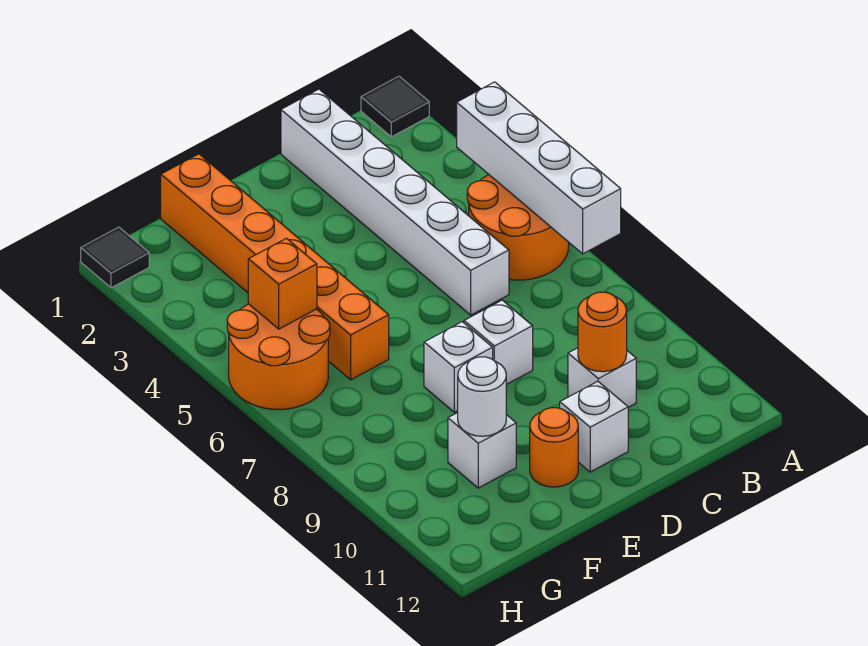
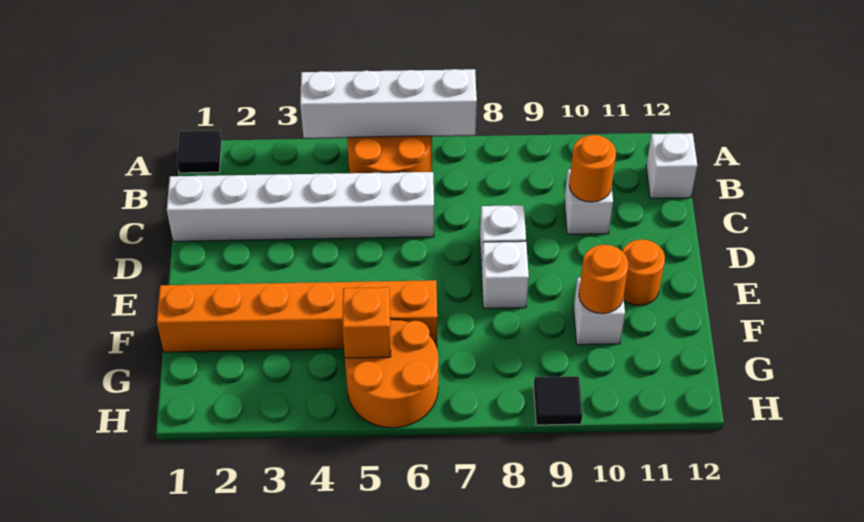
white brick D11 level 1 -> white brick B12 level 1
white round brick F10 level 2 -> orange round brick F10 level 2
black tile H1 level 1 -> black tile H9 level 1

